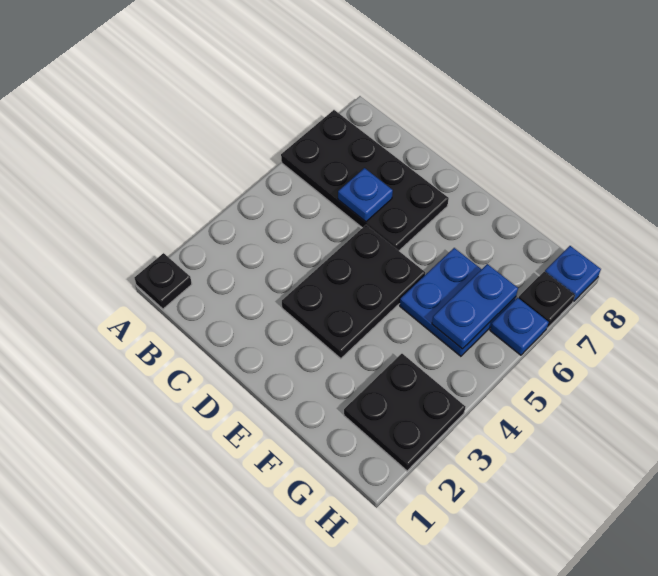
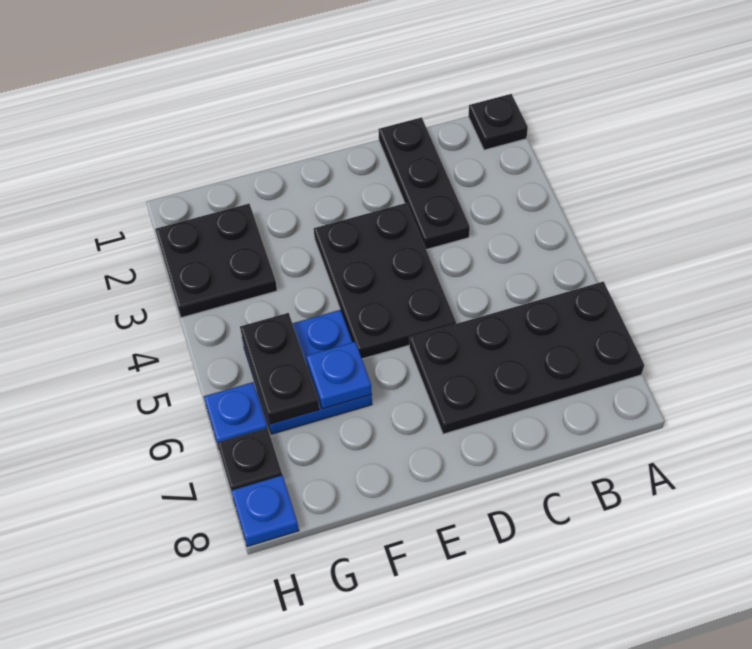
none -> black plate C1:C3 level 1
blue plate C6 level 2 -> blue plate F6 level 2
blue plate G5:G6 level 2 -> black plate G5:G6 level 2

